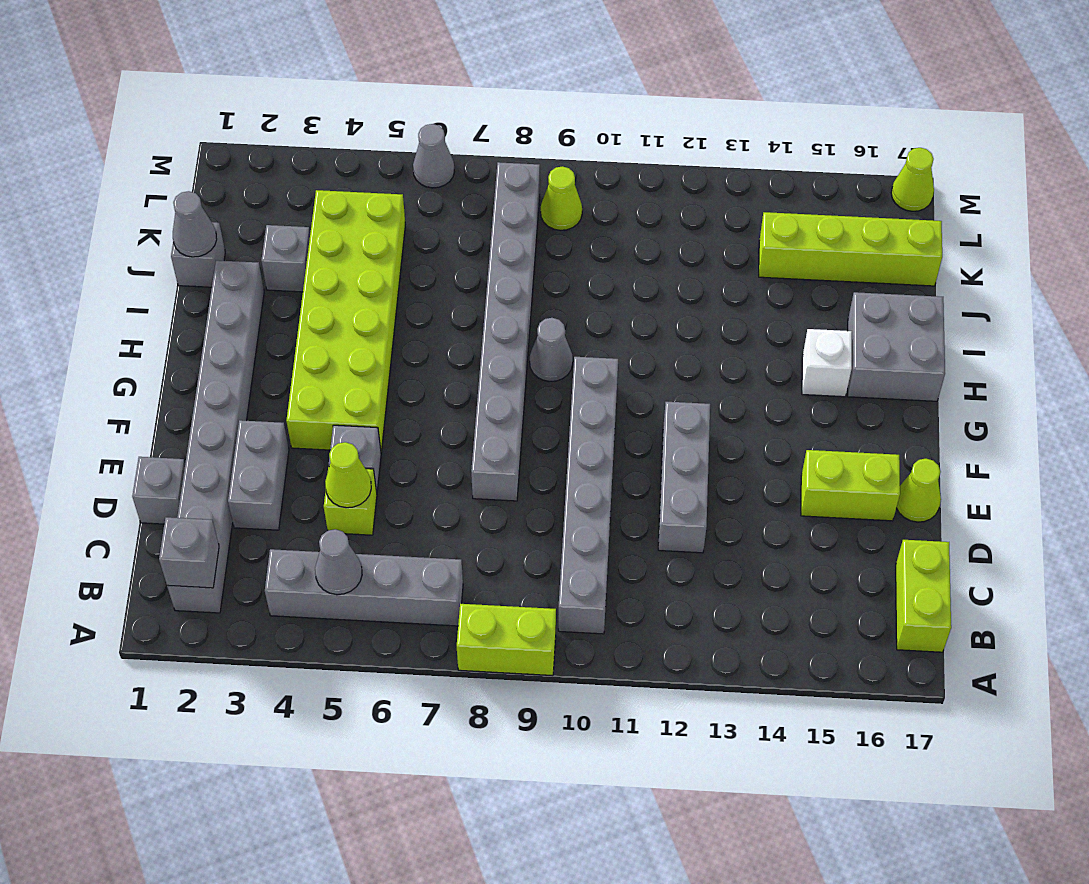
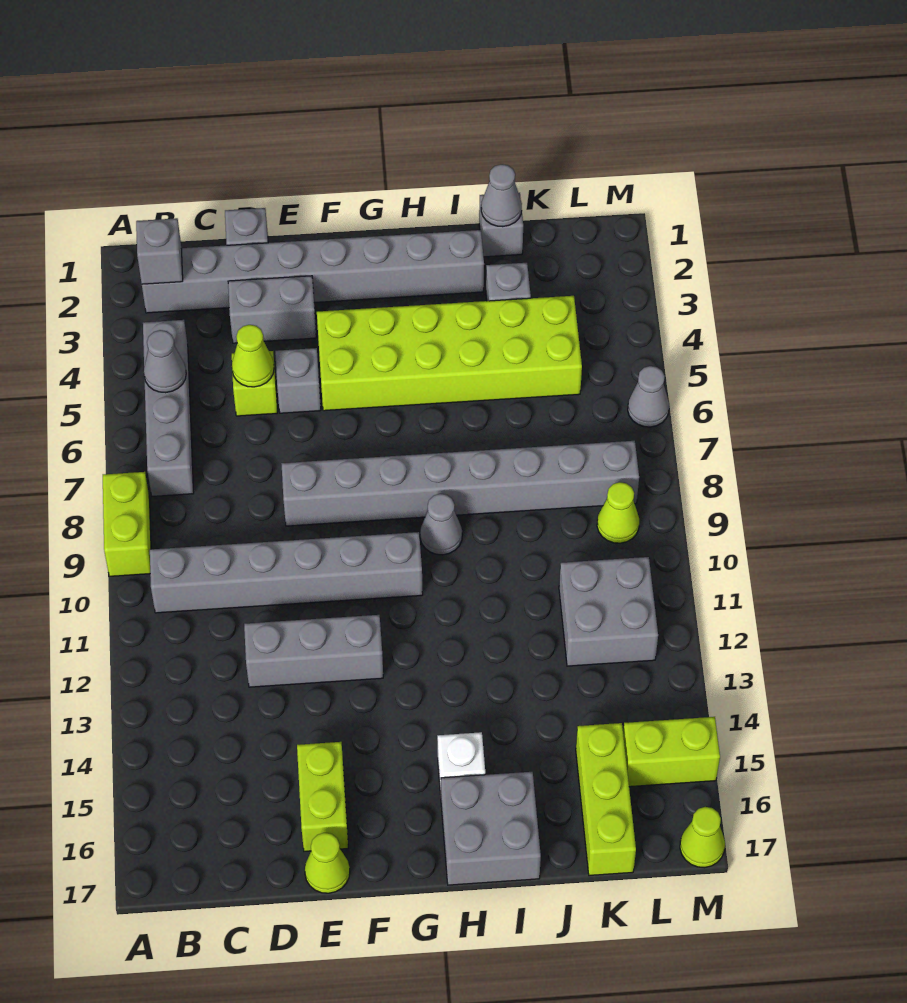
lime brick B17:C17 level 1 -> lime brick L15:M15 level 1
none -> grey brick K11:L12 level 1
lime brick K14:K17 level 1 -> lime brick K15:K17 level 1

